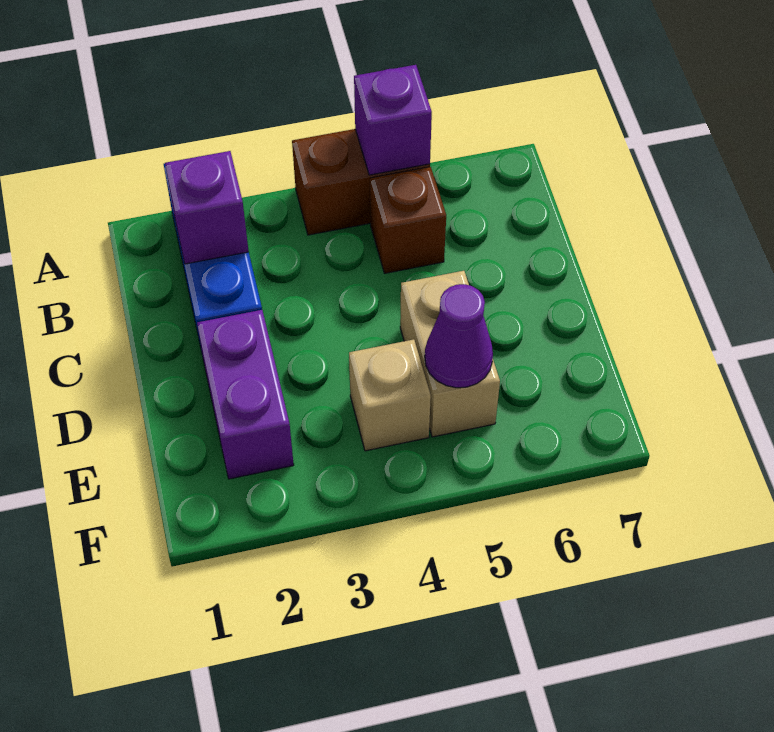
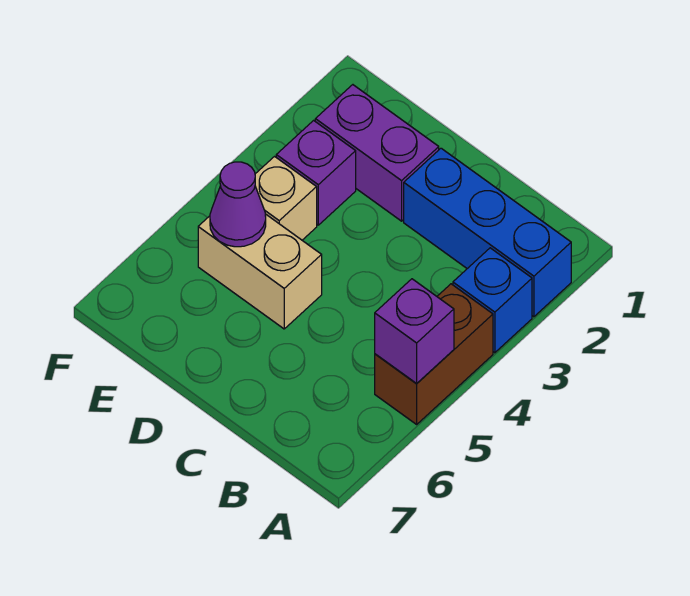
none -> blue brick A3 level 1
purple brick B2 level 2 -> purple brick E3 level 1
brown brick B5 level 1 -> none

